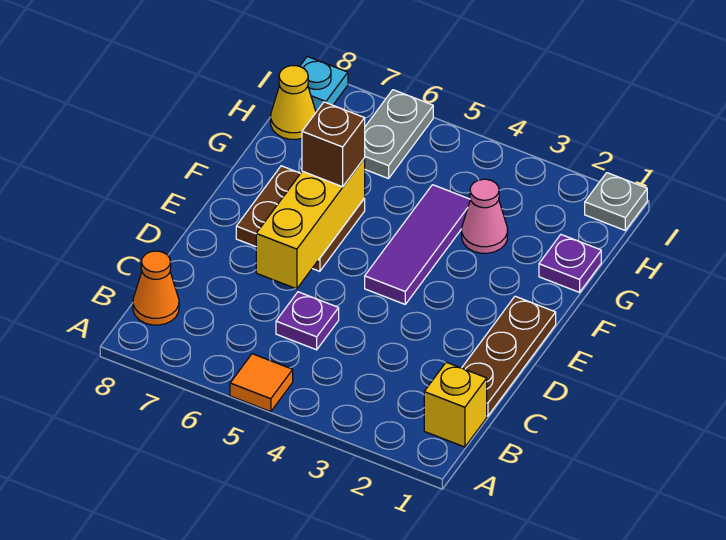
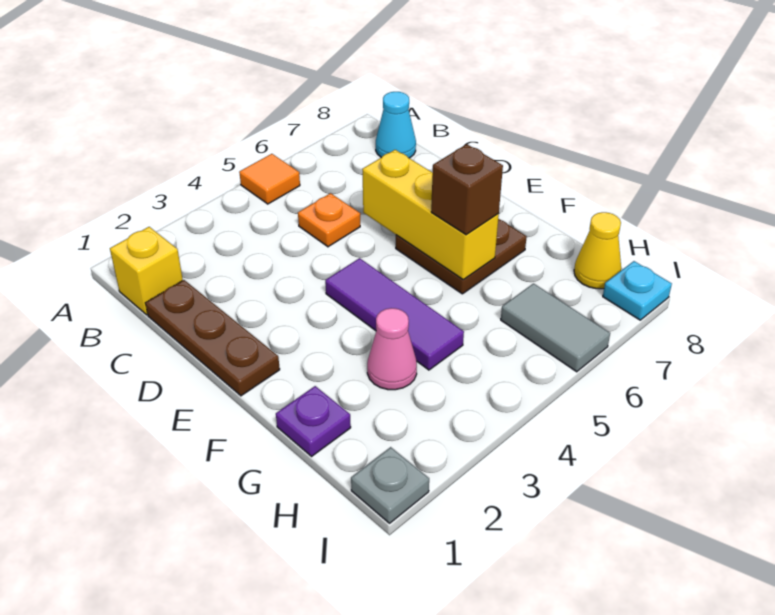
orange cone B8 level 1 -> cyan cone B8 level 1
purple plate C5 level 1 -> orange plate C5 level 1
grey plate H6:I6 level 1 -> grey tile H6:I6 level 1

